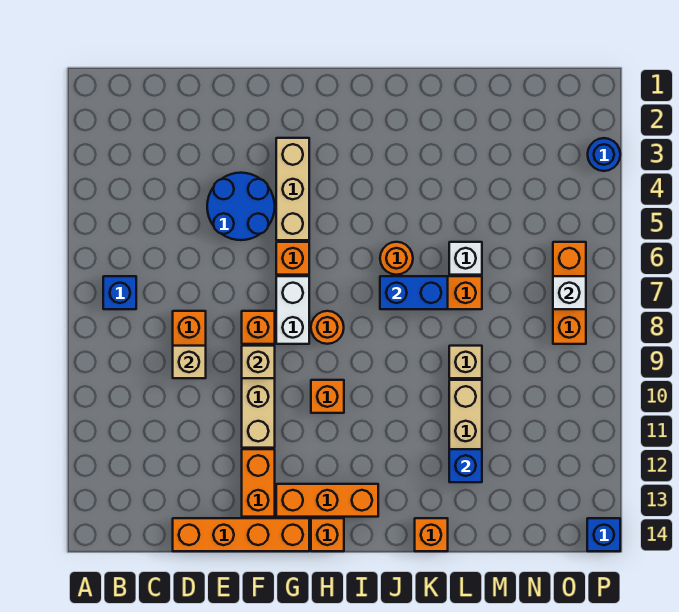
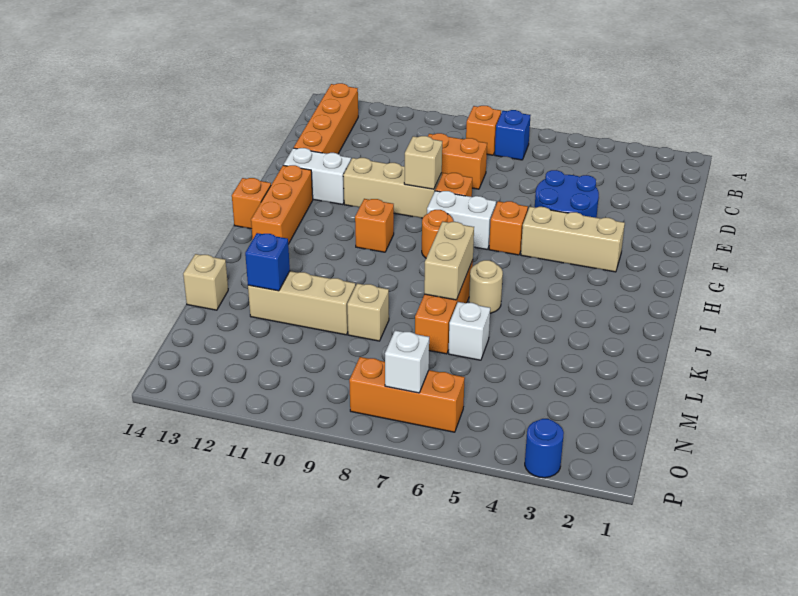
tan brick D9 level 2 -> tan brick L14 level 1
orange brick D14:G14 level 1 -> orange brick B13:E13 level 1
orange brick F12:F13 level 1 -> white brick F12:F13 level 1
orange round brick J6 level 1 -> tan round brick J6 level 1
blue brick J7:K7 level 2 -> tan brick J7:K7 level 2
orange brick K14 level 1 -> orange brick B8 level 1
blue brick P14 level 1 -> none

